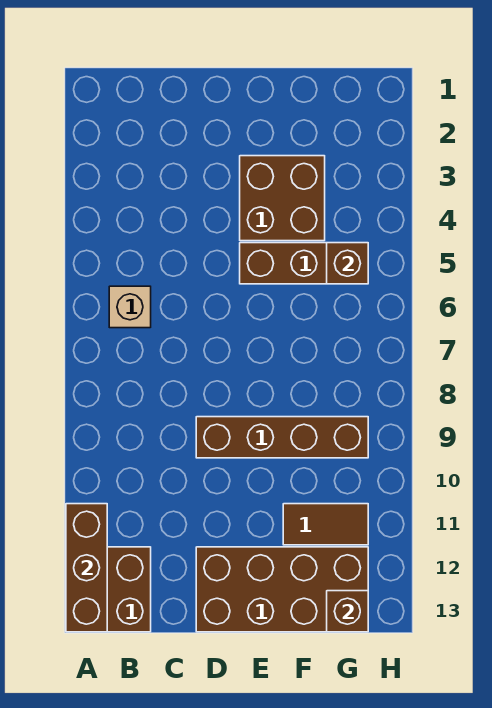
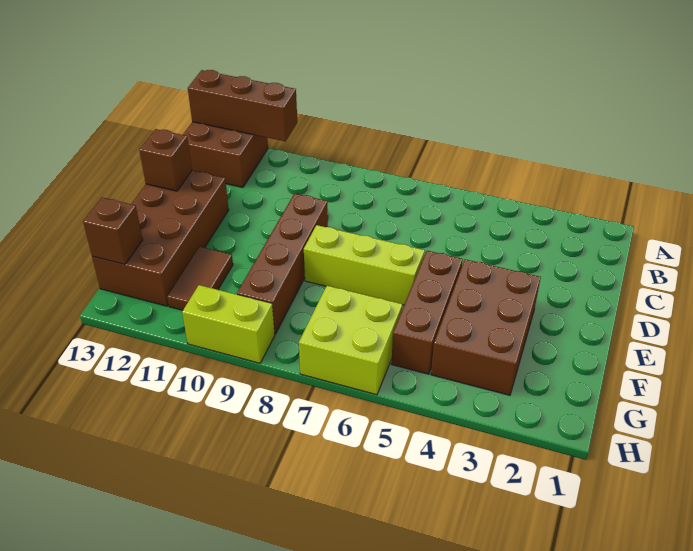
tan brick B6 level 1 -> none
brown brick E3:F4 level 1 -> brown brick E3:G4 level 1
none -> lime brick E6:E8 level 1
brown brick G5 level 2 -> brown brick D13 level 2
none -> lime brick G6:H7 level 1
none -> lime brick H9:H10 level 1

